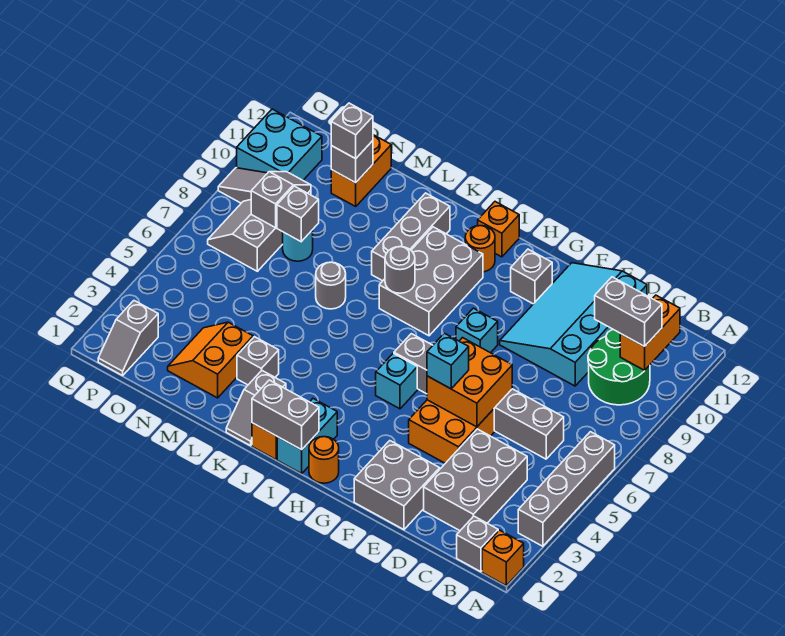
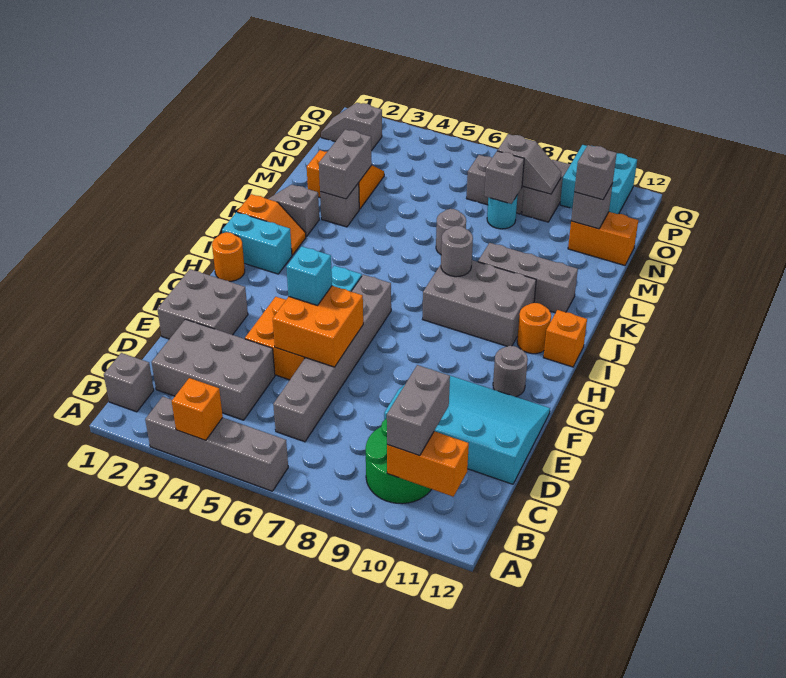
orange brick A1 level 1 -> orange brick A4 level 2
cyan brick G8 level 1 -> none
grey brick G11 level 1 -> grey round brick G11 level 1
grey brick I1:J1 level 2 -> grey brick L3:M3 level 2

